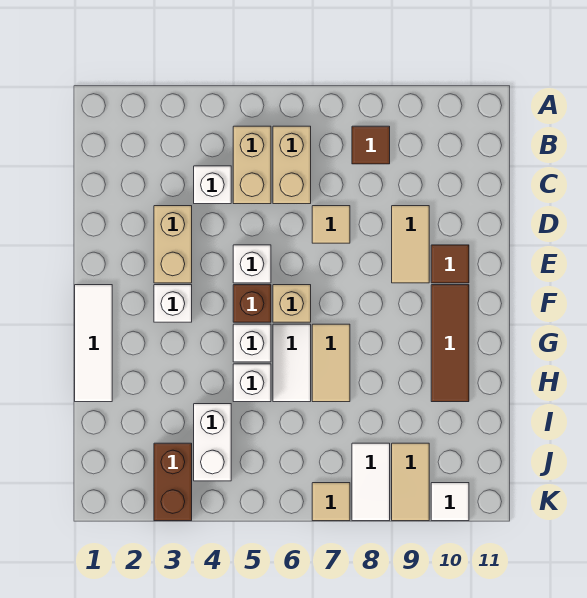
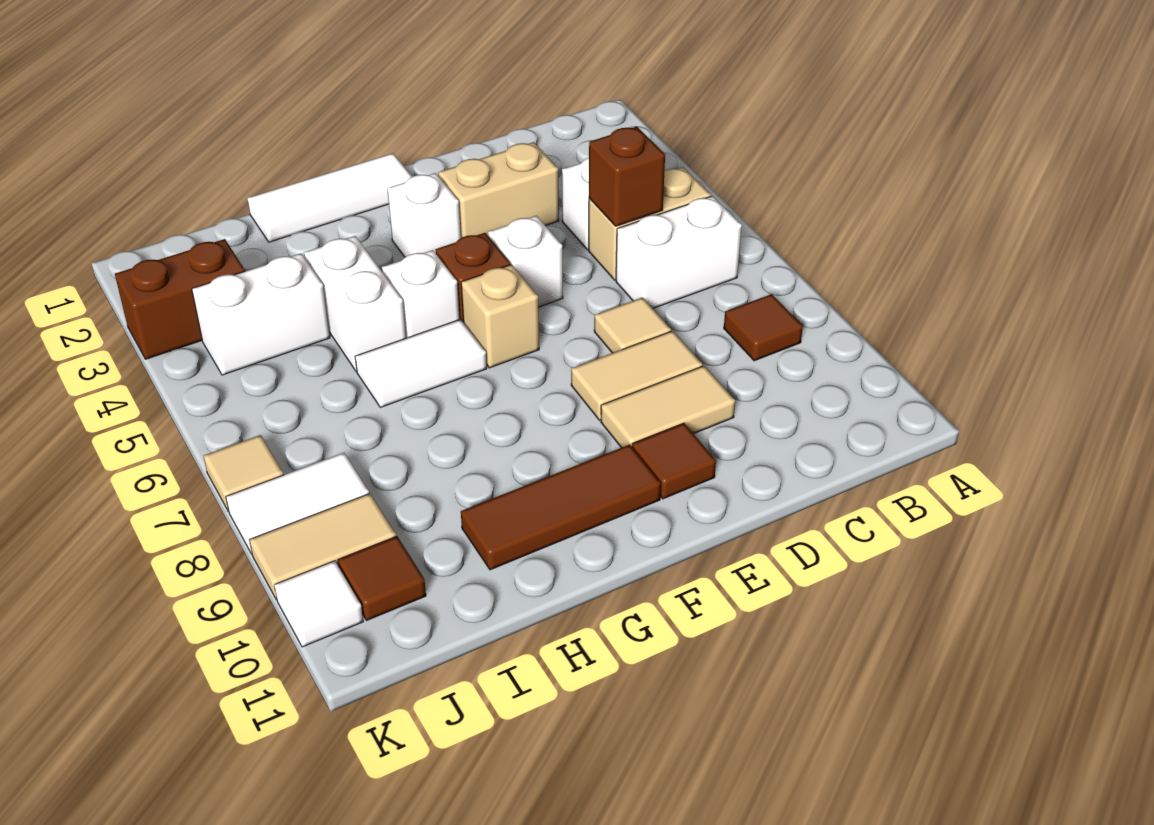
tan brick B6:C6 level 1 -> white brick B6:C6 level 1
none -> brown brick C5 level 2
tan tile G7:H7 level 1 -> tan tile D8:E8 level 1
white brick H5 level 1 -> white brick H4:H5 level 1
none -> brown tile J10 level 1

